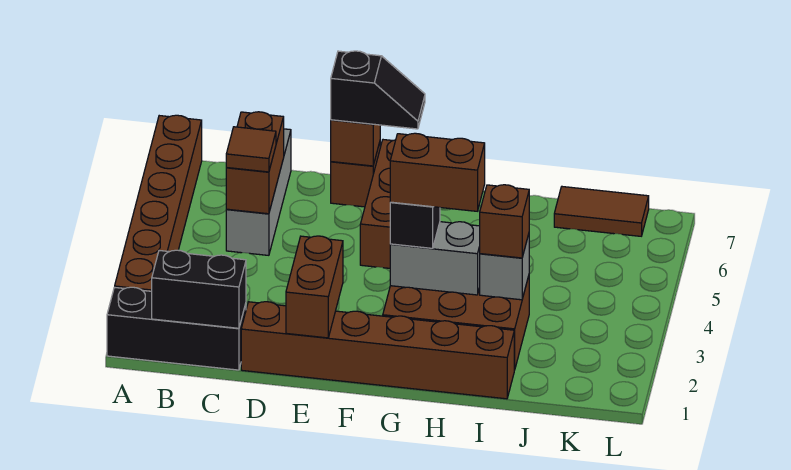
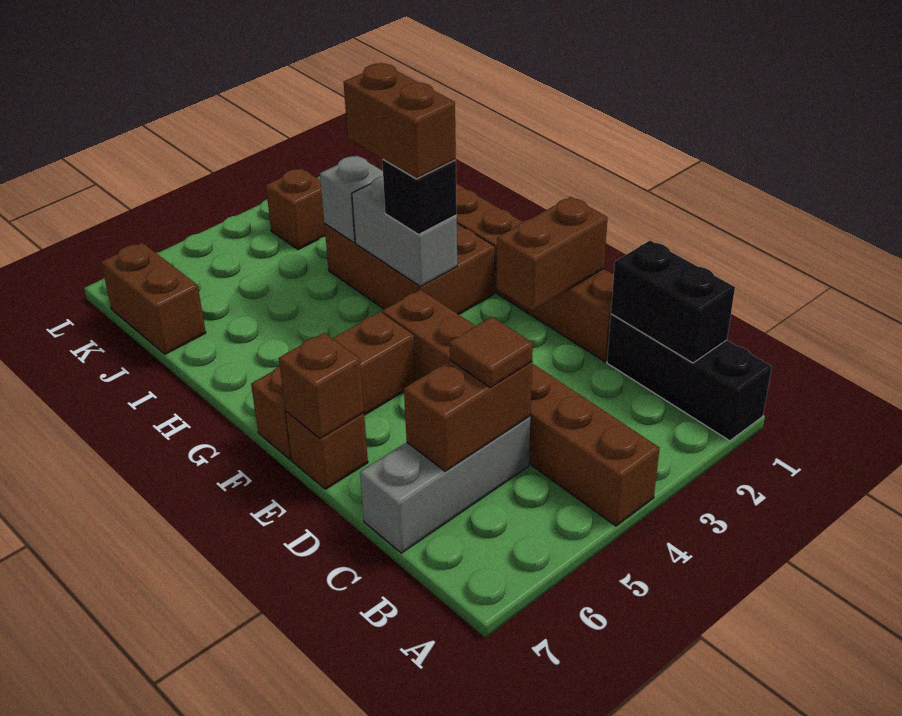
brown brick A2:A7 level 1 -> brown brick A4:F4 level 1
black slope E7:F7 level 3 top E -> none
brown brick I3 level 3 -> brown brick K3 level 1
brown tile J7:K7 level 1 -> brown brick J7:K7 level 1

